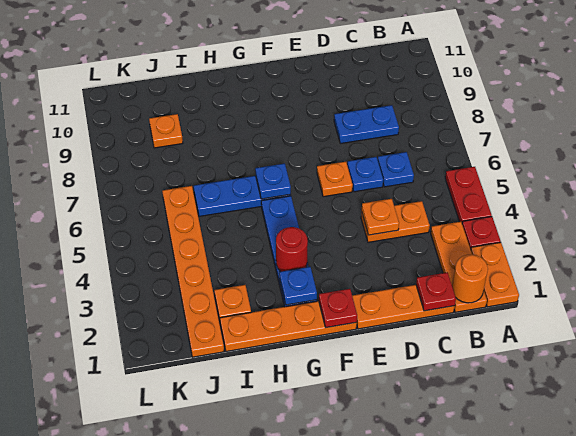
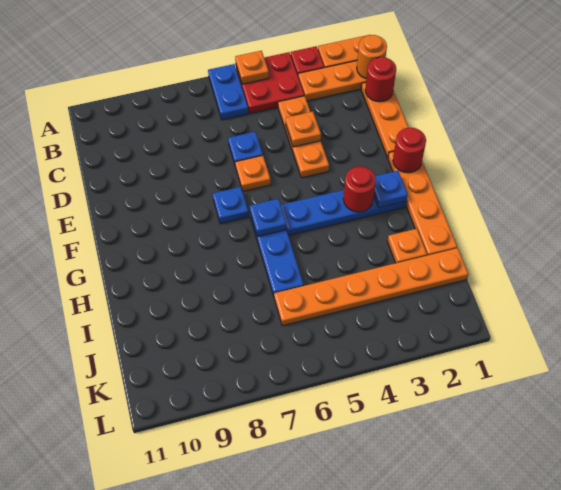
red plate A4:A5 level 1 -> red plate A4:B5 level 1
red plate C1 level 2 -> red round brick C1 level 2
orange plate C4:D4 level 1 -> orange plate C4:E4 level 1
blue plate C6 level 1 -> blue plate F7 level 1
blue plate C8:D8 level 1 -> blue plate A6:B6 level 1
red plate F1 level 2 -> red round brick F1 level 2
orange plate J9 level 1 -> orange plate A5 level 2

